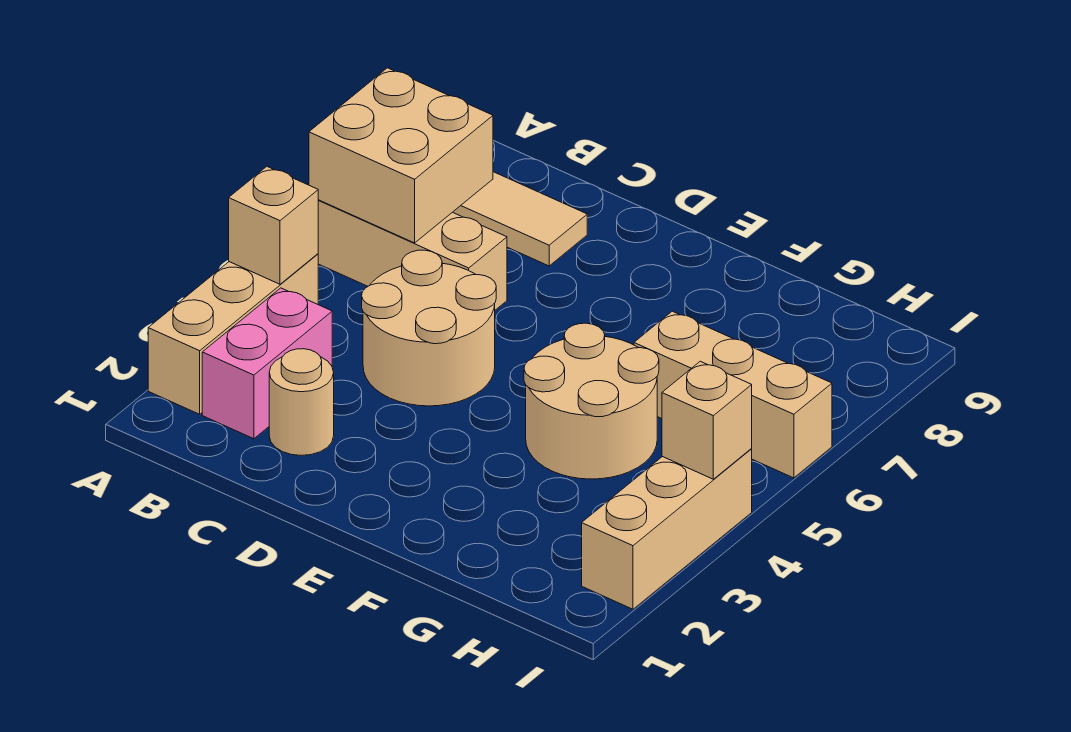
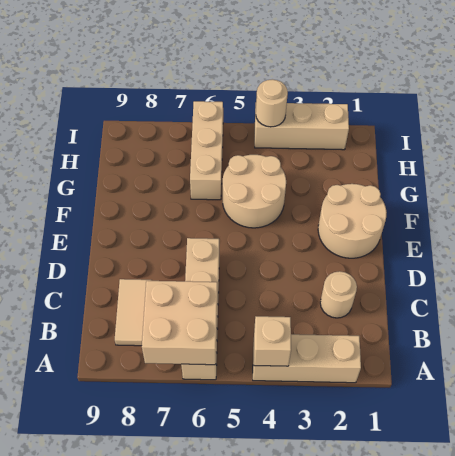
tan brick A6:C6 level 1 -> tan brick A6:D6 level 1
pink brick B2:B3 level 1 -> none
tan round brick C4:D5 level 1 -> tan round brick E1:F2 level 1
tan brick I4 level 2 -> tan round brick I4 level 2

